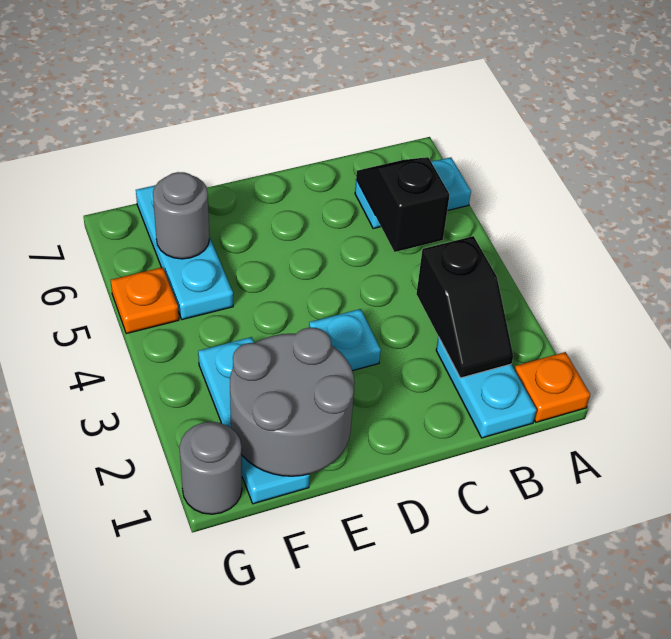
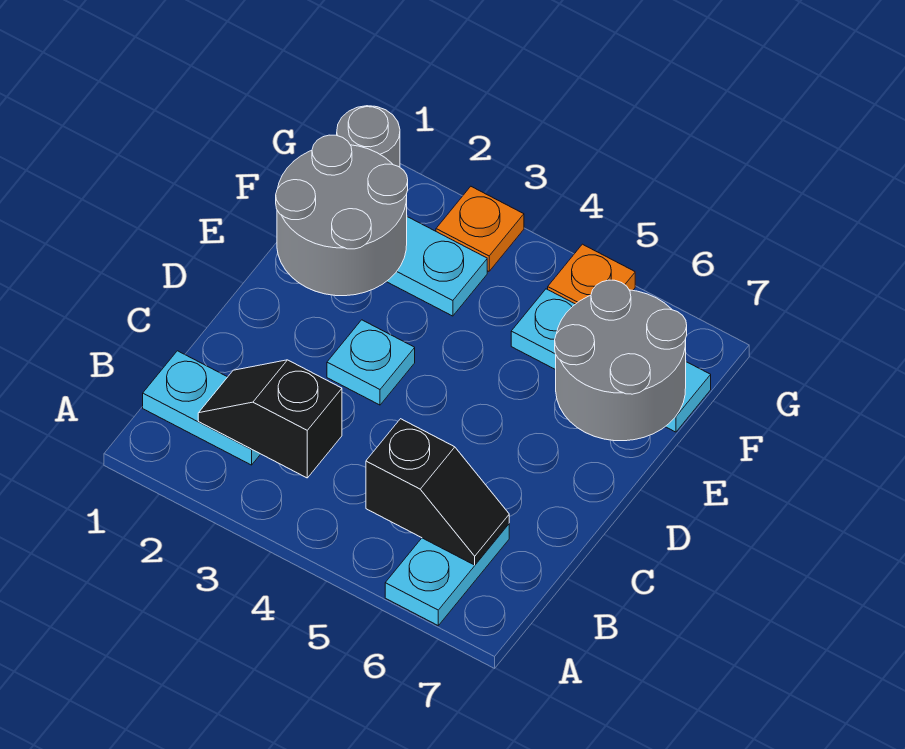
orange plate A1 level 1 -> orange plate G3 level 1
grey round brick F6 level 2 -> grey round brick E6:F7 level 2

